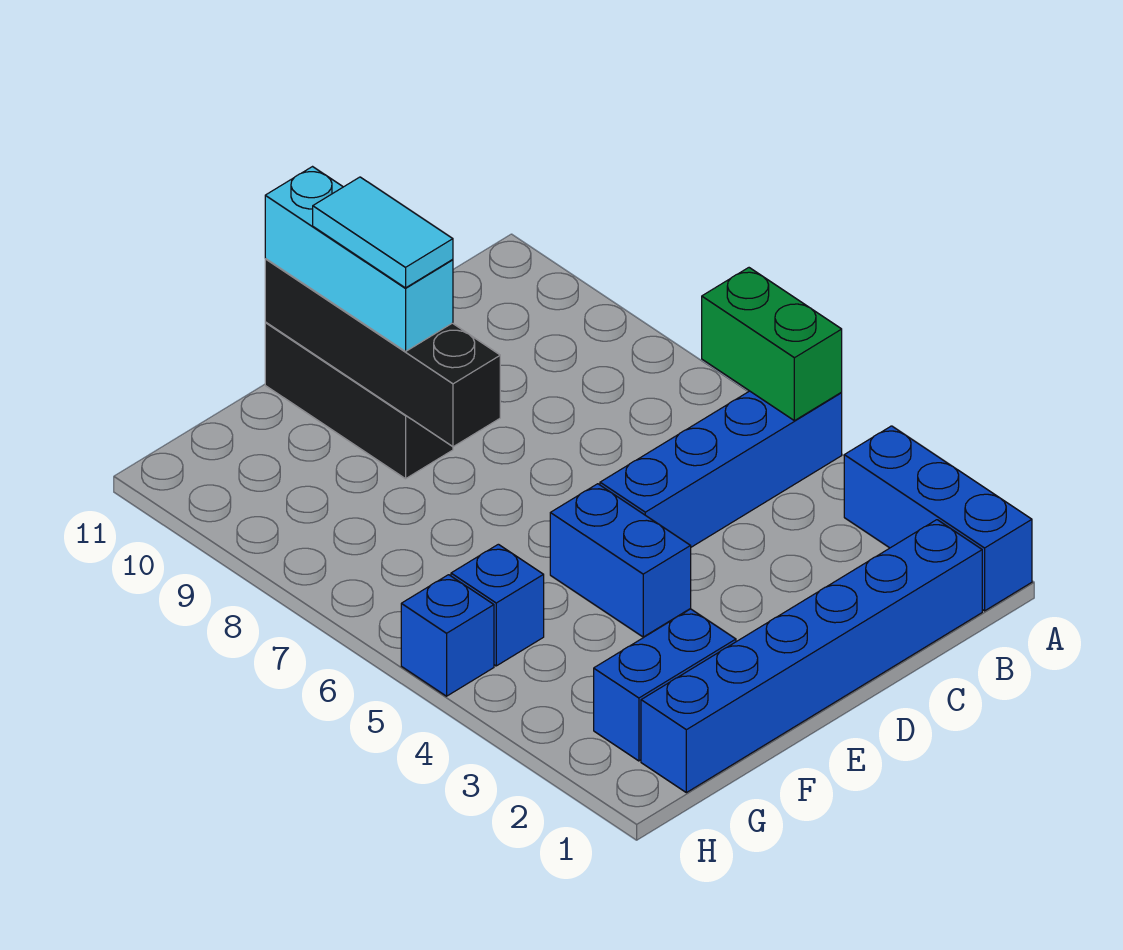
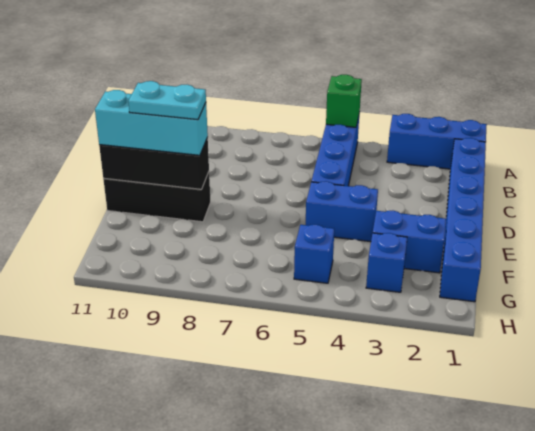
green brick A5:A6 level 2 -> green brick A5 level 2
black brick E8:E11 level 2 -> black brick E9:E11 level 2
cyan tile E9:E10 level 4 -> cyan plate E9:E10 level 4
blue brick F2:G2 level 1 -> blue brick F2:F3 level 1
blue brick H5 level 1 -> blue brick G3 level 1

